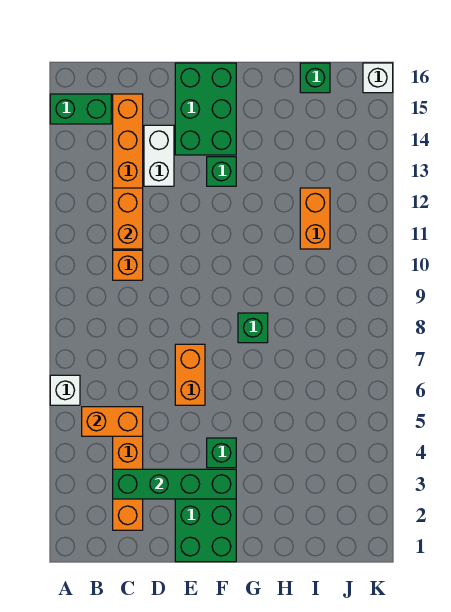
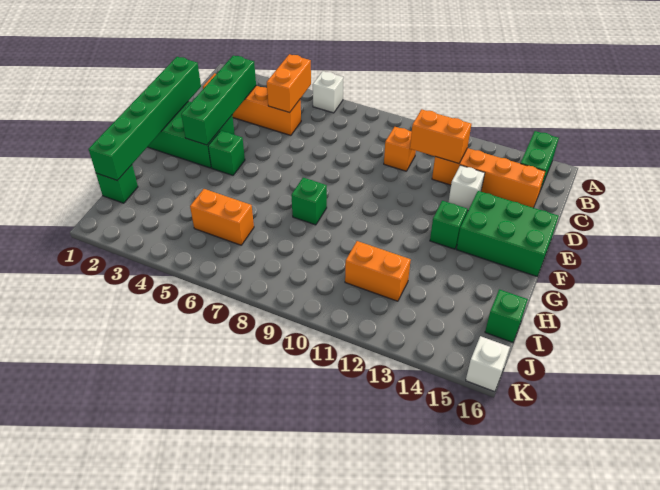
none -> green brick D1:I1 level 2
white brick D13:D14 level 1 -> white brick D13 level 1
orange brick E6:E7 level 1 -> orange brick I5:I6 level 1
none -> green brick I1 level 1

